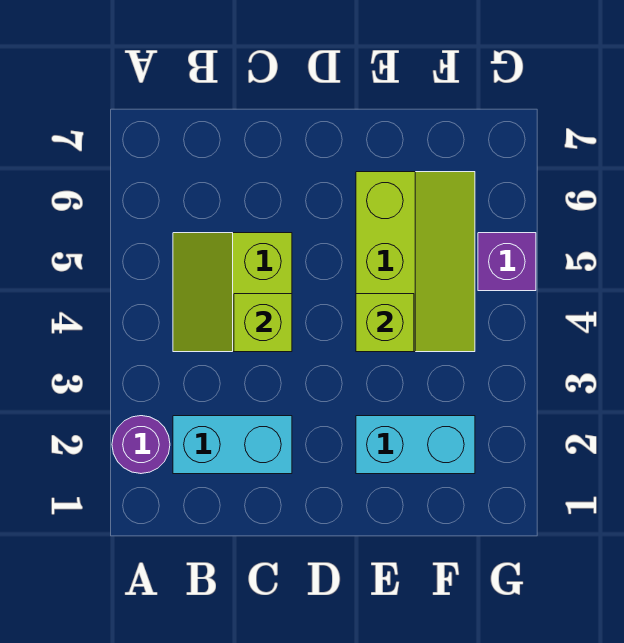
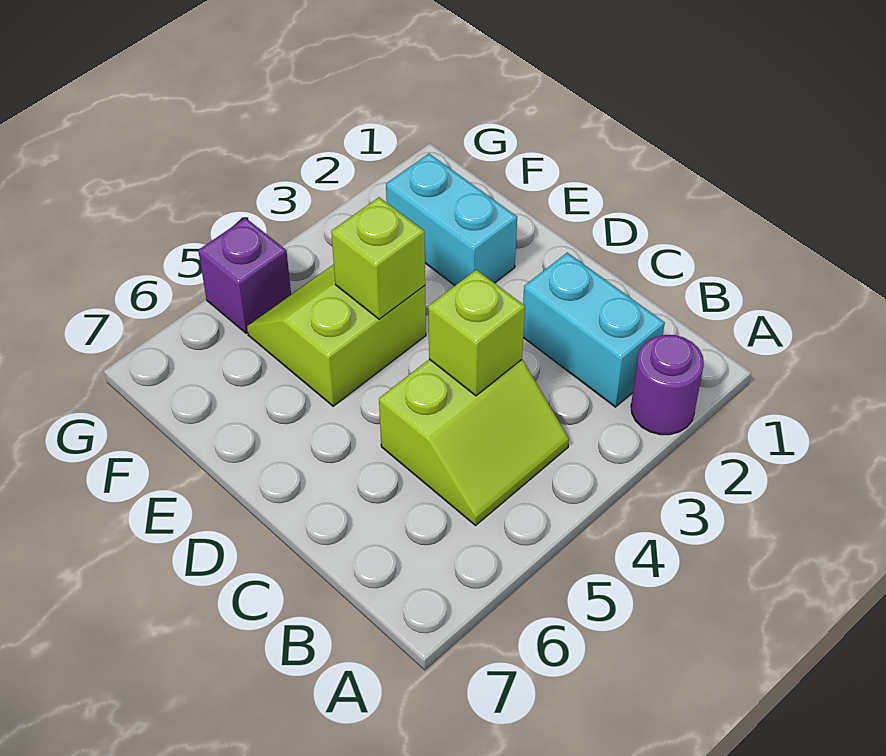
lime slope E4:F6 level 1 top E -> lime slope E4:F5 level 1 top E

